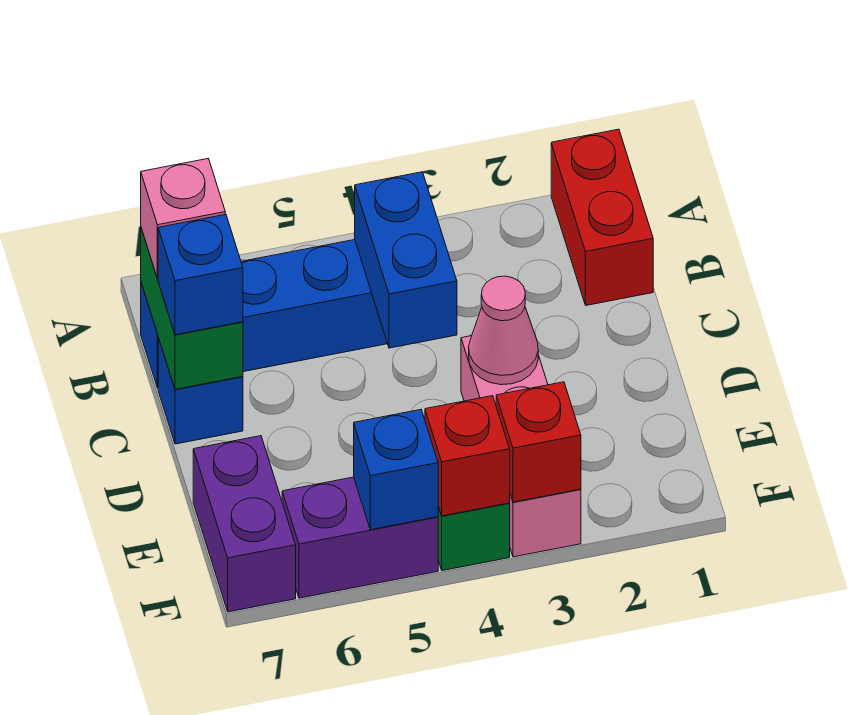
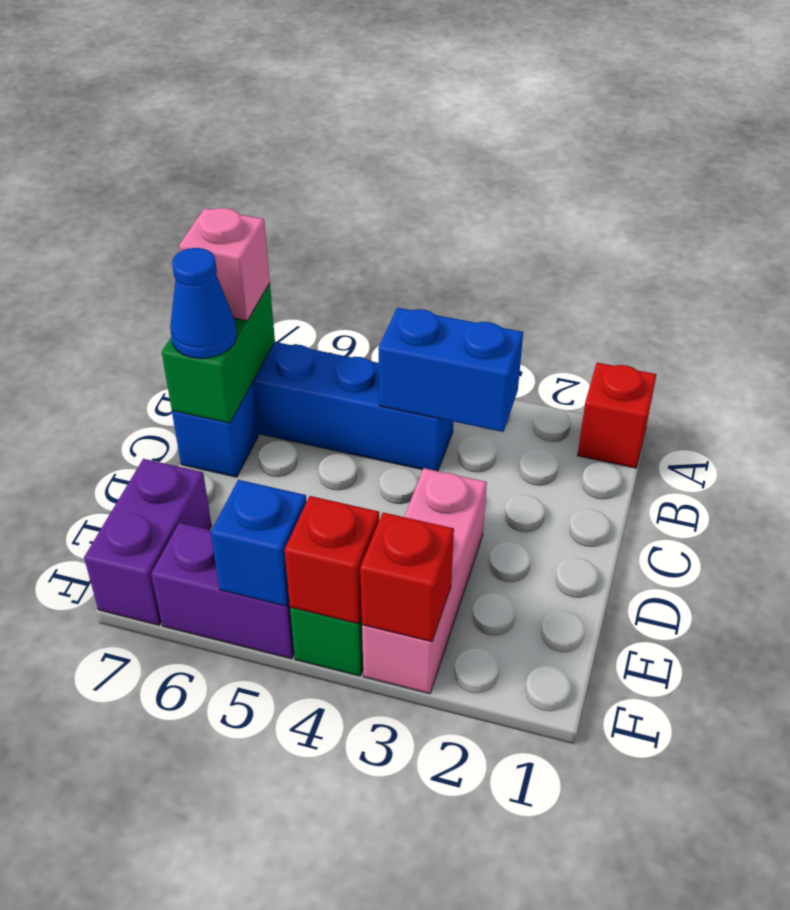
red brick A1:B1 level 1 -> red brick A1 level 1
blue brick B4:C4 level 2 -> blue brick B3:B4 level 2
blue brick C7 level 3 -> blue cone C7 level 3
pink cone D3 level 2 -> none

